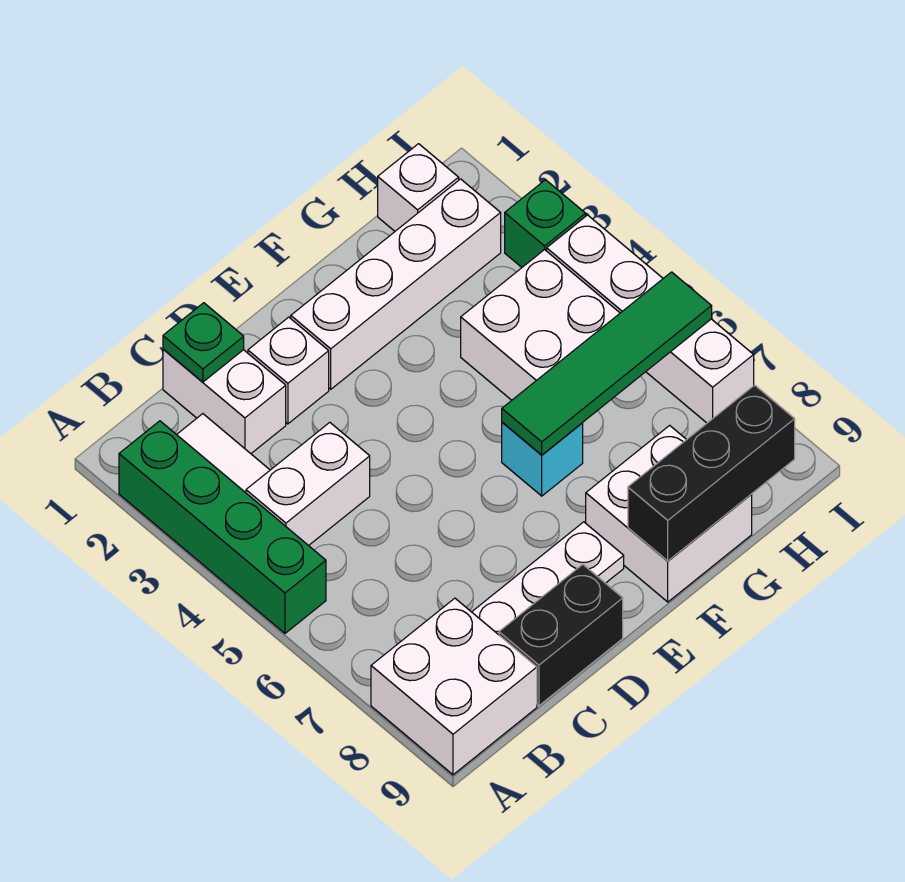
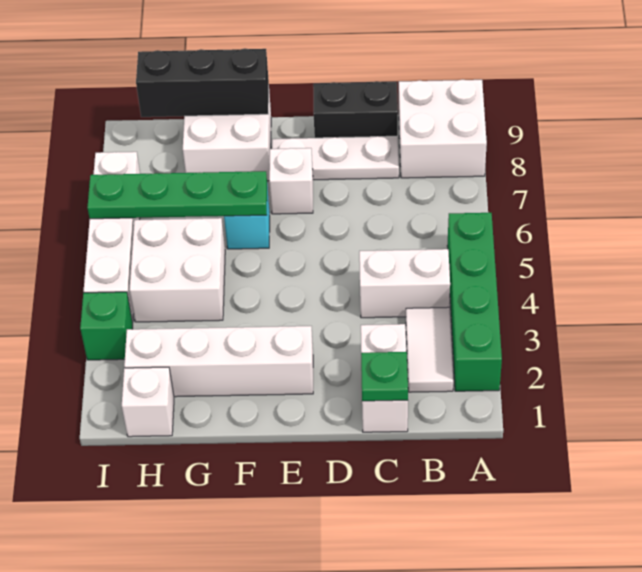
white brick D2 level 1 -> white brick E7 level 1
green tile F6:I6 level 2 -> green plate F6:I6 level 2

